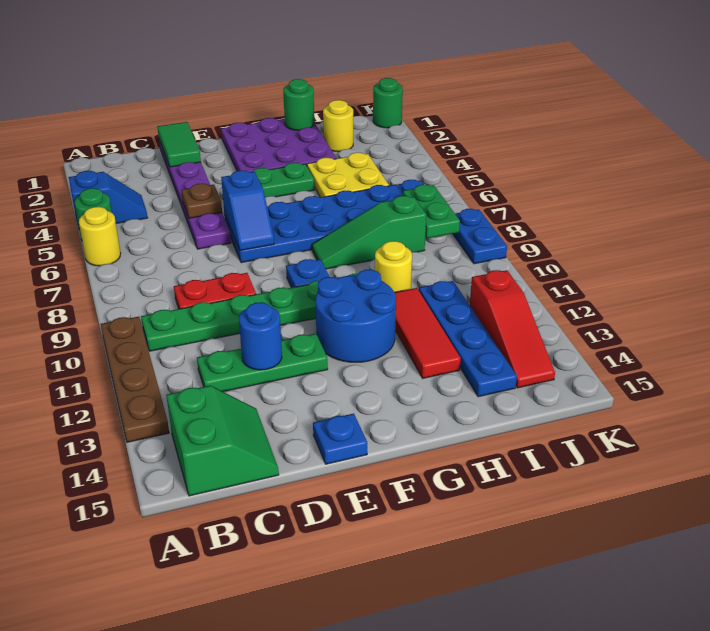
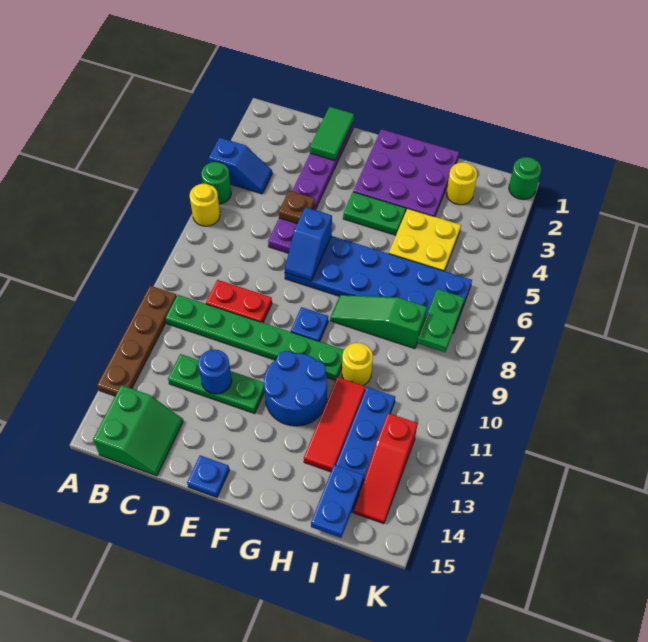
green round brick H1 level 2 -> none
blue plate K8:K9 level 1 -> blue plate I14:I15 level 2

